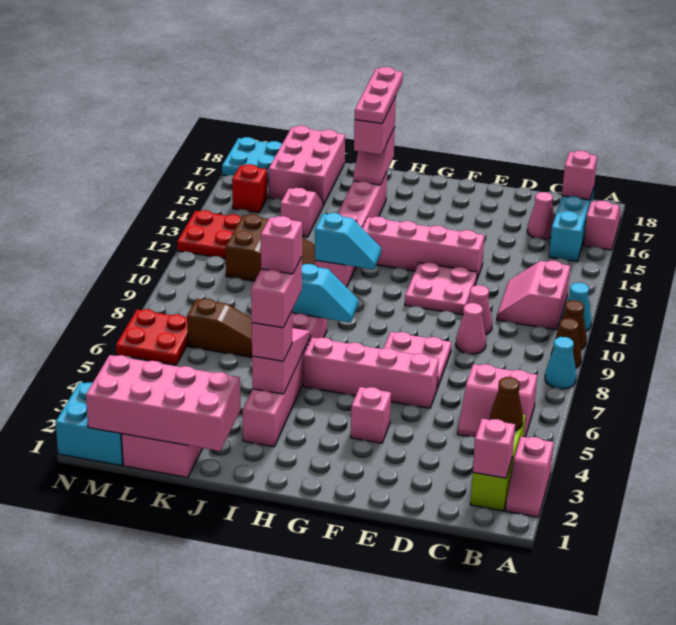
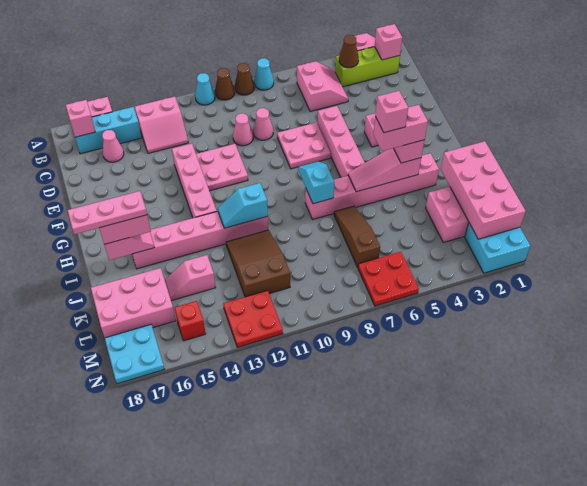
pink slope B11:C12 level 1 top B -> pink slope B13:C14 level 1 top B
cyan slope H11:I11 level 2 top I -> cyan slope I11:I12 level 2 top 11

